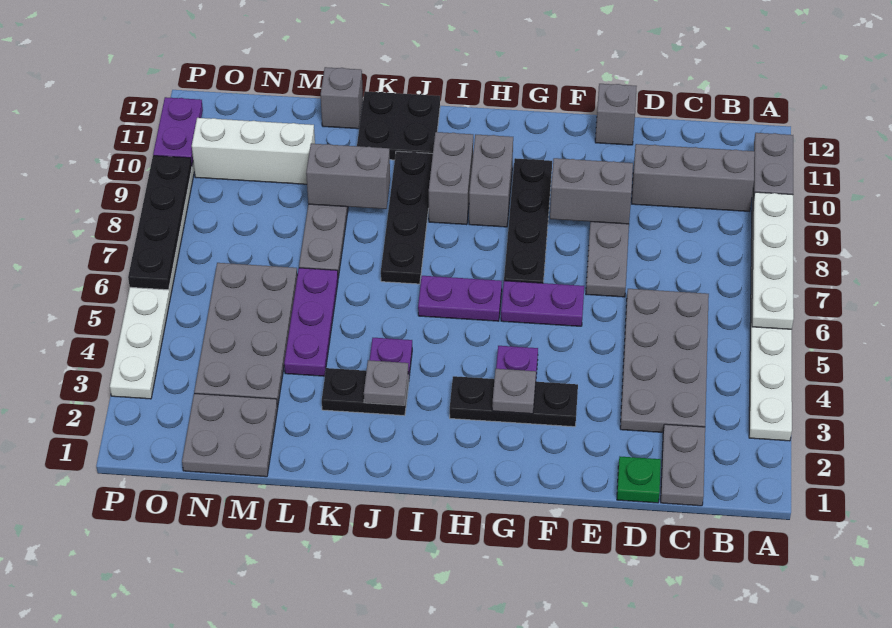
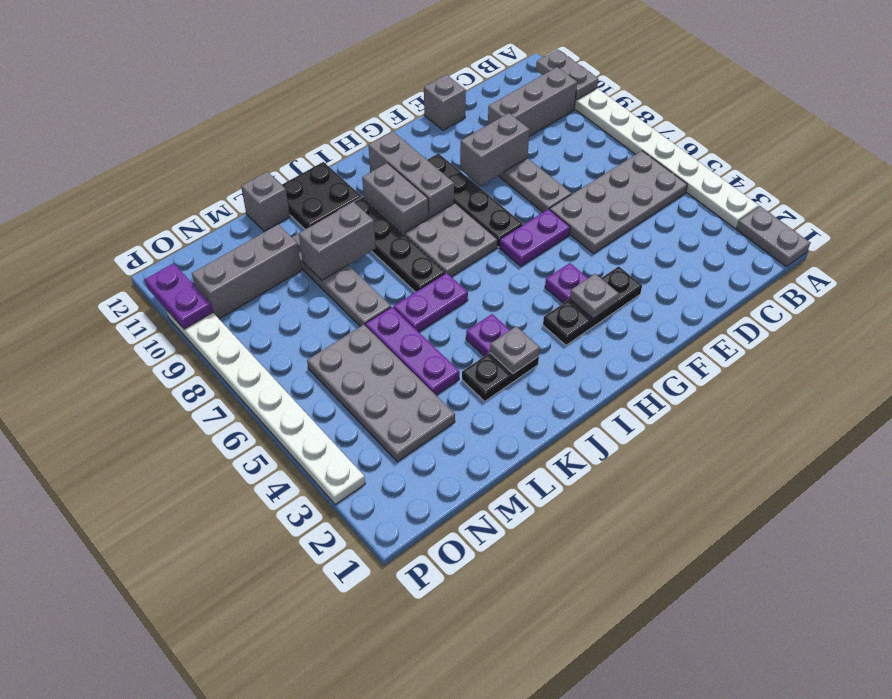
white plate A6:A9 level 2 -> none
grey plate C1:C2 level 1 -> grey plate A1:A2 level 1
grey plate C3:D6 level 1 -> grey plate B5:E6 level 1
green plate D1 level 1 -> none
purple plate H6:I6 level 1 -> purple plate J6:K6 level 1
grey brick H9:H10 level 1 -> grey brick H9:H11 level 1
grey plate M1:N2 level 1 -> grey plate H7:I8 level 1
white brick M10:O10 level 1 -> grey brick M10:O10 level 1
black plate P6:P9 level 2 -> none

